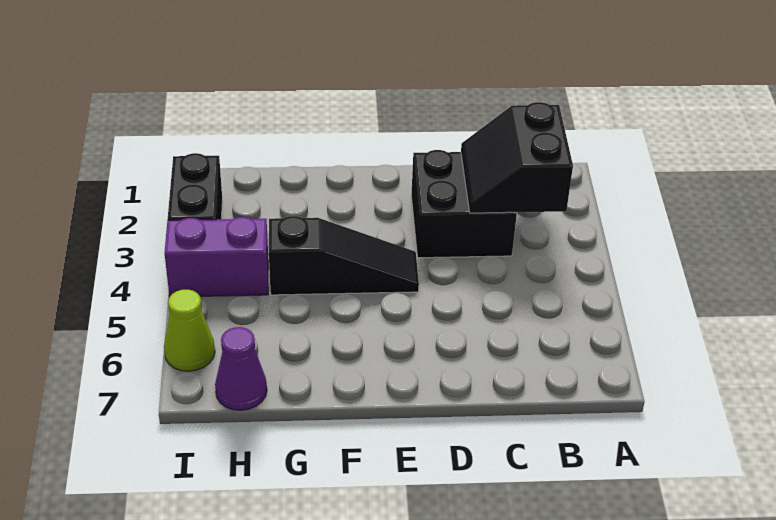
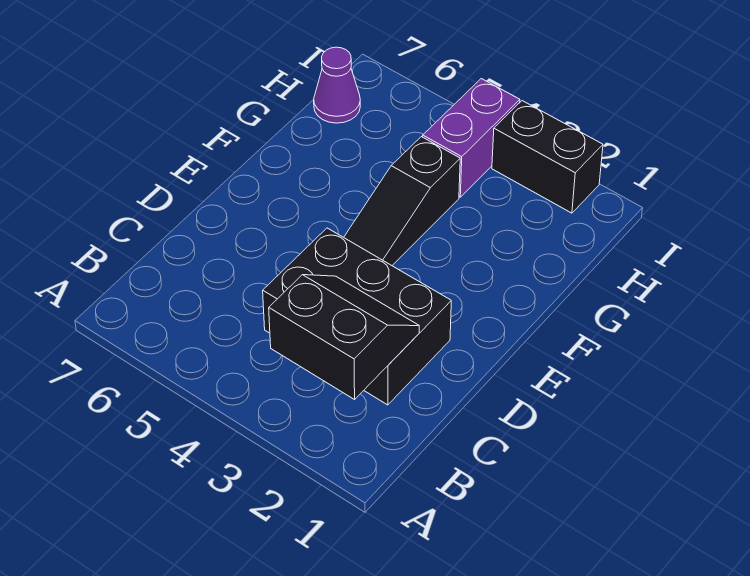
black brick C2:D3 level 1 -> black brick C2:D4 level 1
lime cone I6 level 1 -> none

